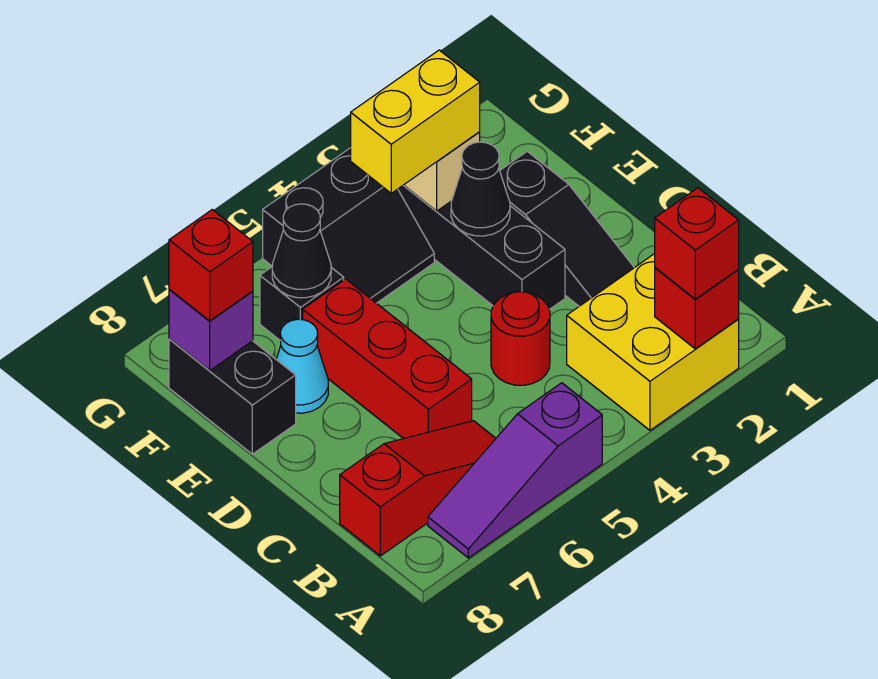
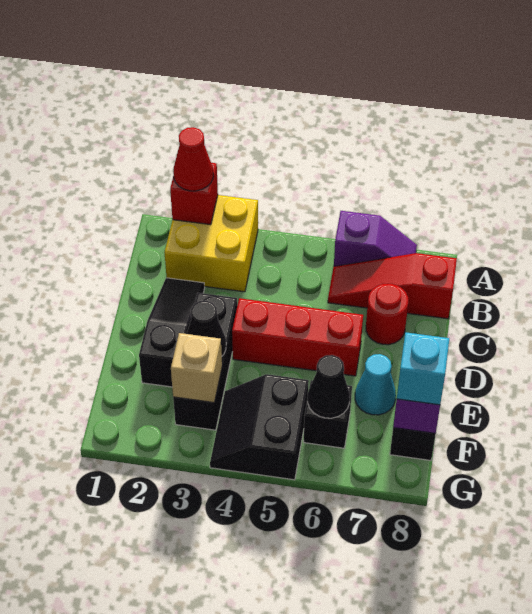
red brick A2 level 3 -> red cone A2 level 3
purple slope A5:A7 level 1 top 5 -> purple slope A6:A7 level 1 top 6
red round brick C4 level 1 -> red round brick C7 level 1
red brick C6:E6 level 1 -> red brick D4:D6 level 1
yellow brick F3:F4 level 3 -> none
black slope F4:G5 level 1 top G -> black slope F4:G5 level 1 top 5
red brick F8 level 3 -> cyan brick F8 level 3

